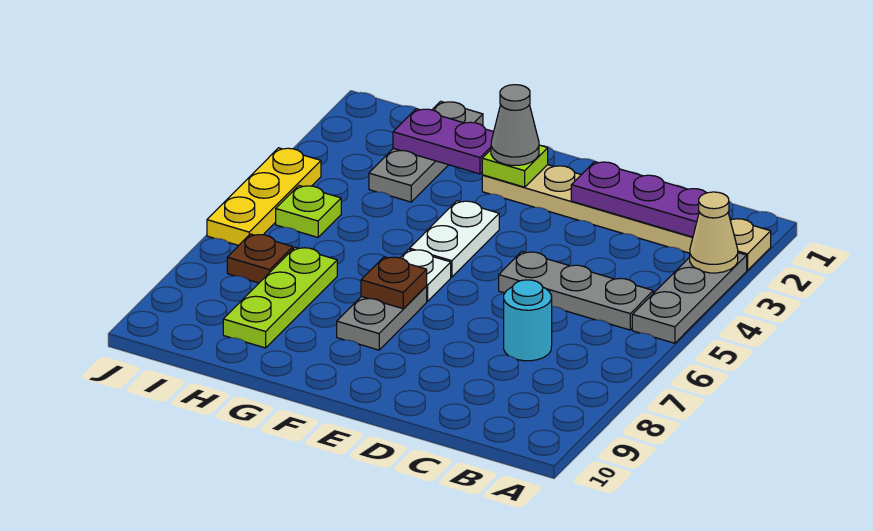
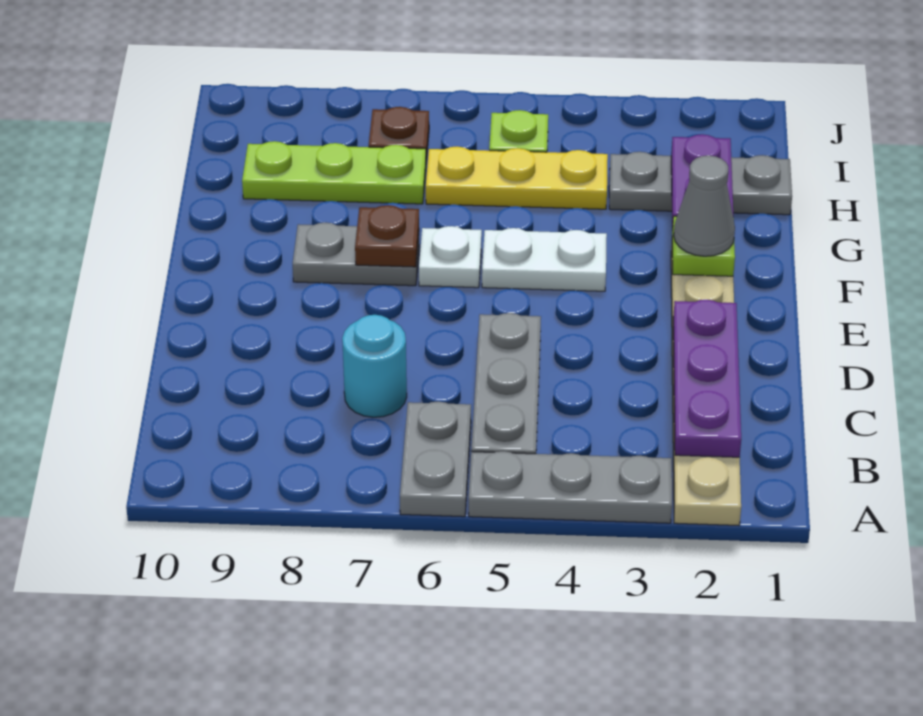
tan cone A3 level 2 -> none
none -> grey plate A6:B6 level 1
yellow plate J4:J6 level 1 -> yellow plate H4:H6 level 1

